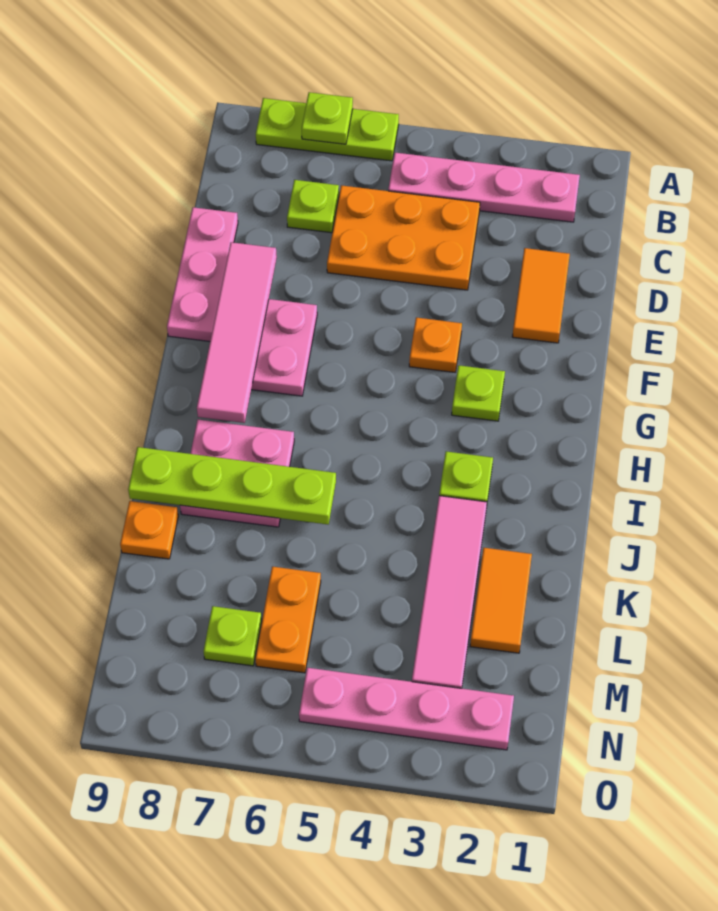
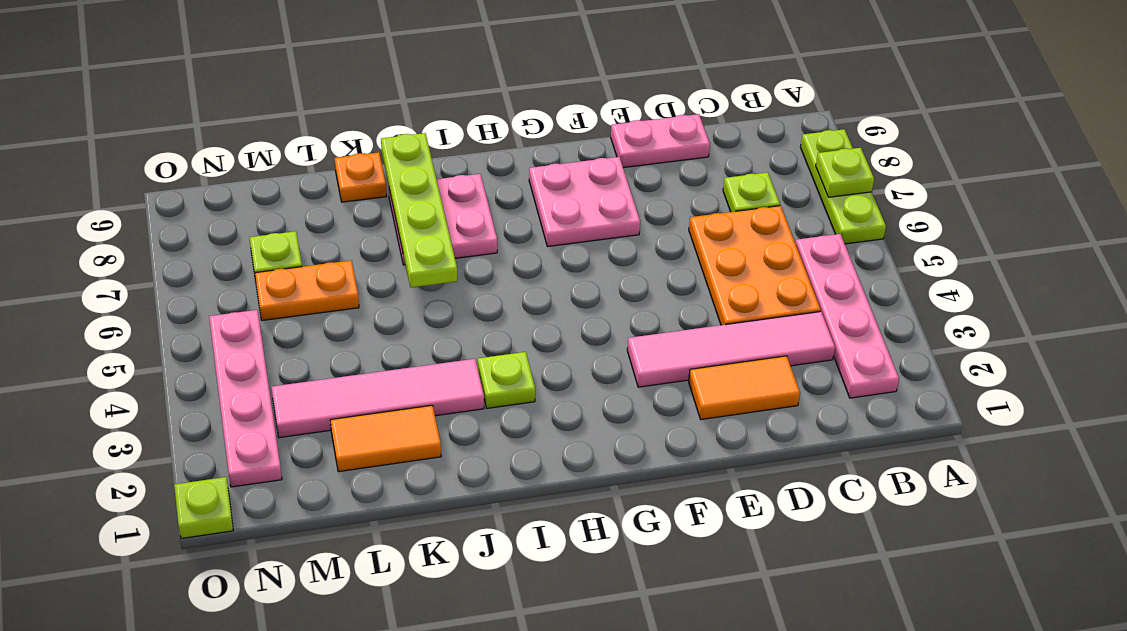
pink plate D9:F9 level 1 -> pink plate D9:E9 level 1
pink tile E8:H8 level 2 -> pink tile C3:F3 level 1
orange plate F4 level 1 -> none
lime plate G3 level 1 -> lime plate O1 level 1

